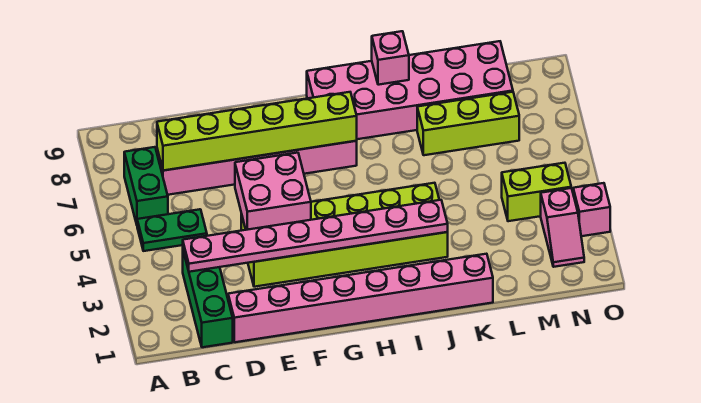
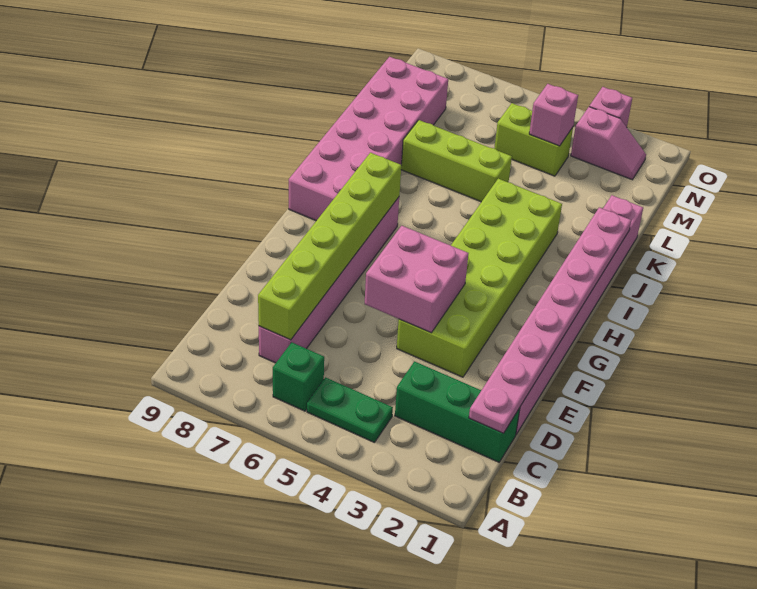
green plate B5:C5 level 1 -> green plate B4:B5 level 1
green brick B6:B7 level 1 -> green brick B6 level 1
pink plate C3:J3 level 2 -> pink plate C1:J1 level 2
pink brick J9 level 2 -> pink brick M4 level 2
lime brick K7:M7 level 1 -> lime brick K5:K7 level 1
lime brick M4:N4 level 1 -> lime brick M4:M5 level 1

